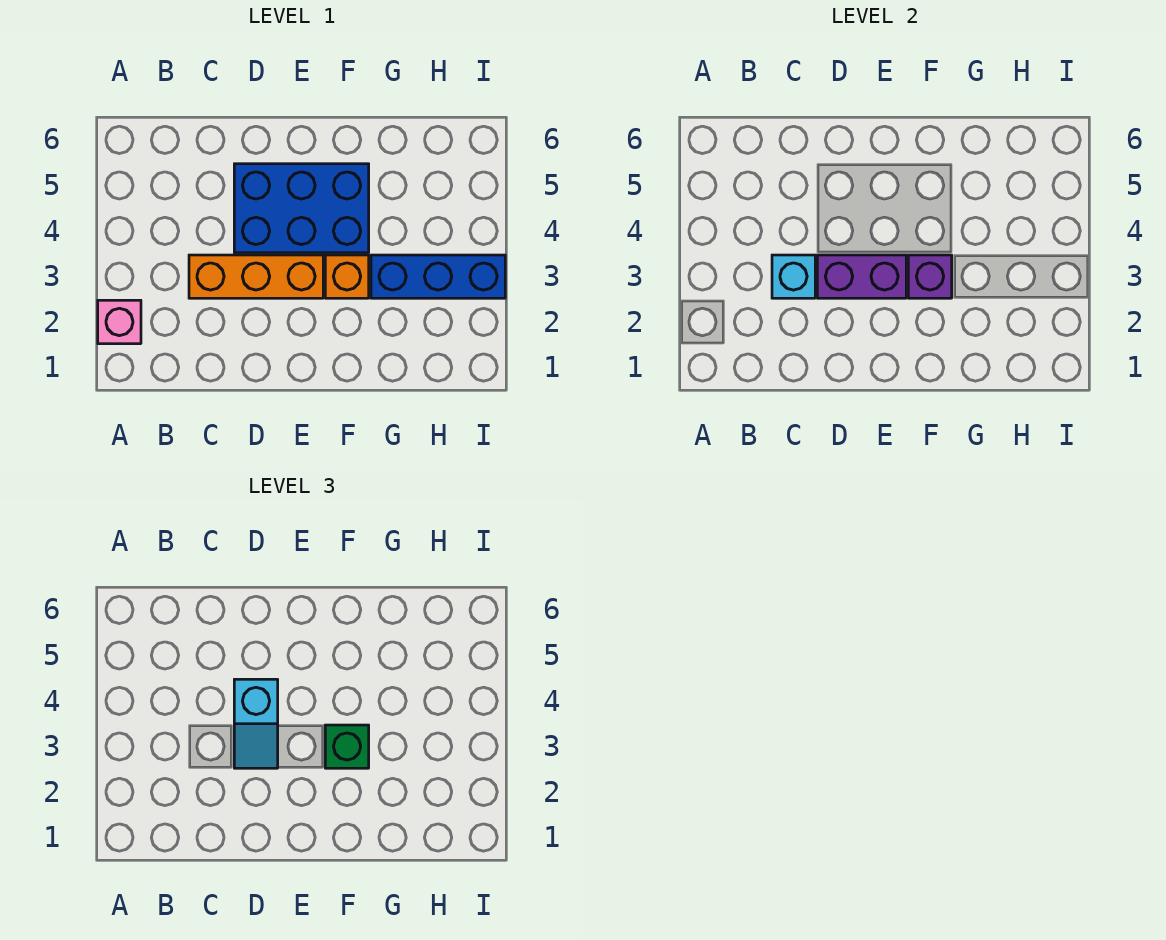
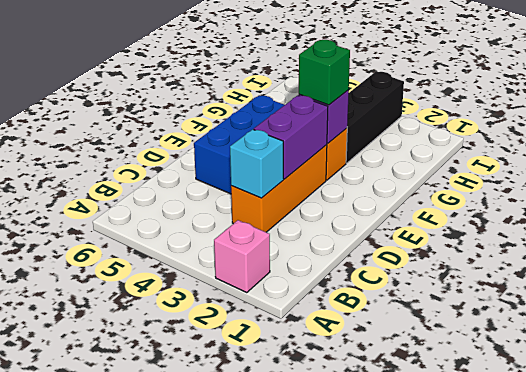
cyan slope D3:D4 level 3 top 4 -> none
blue brick G3:I3 level 1 -> black brick G3:I3 level 1

